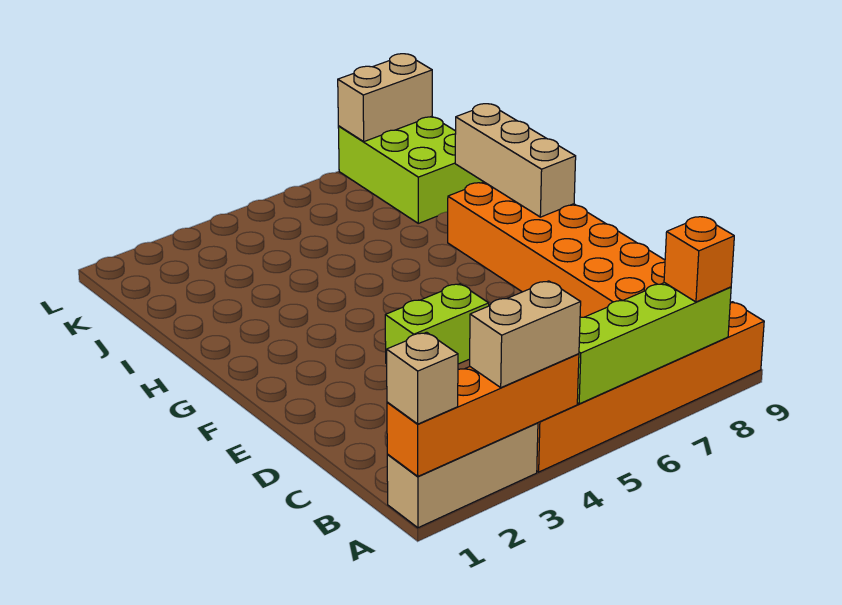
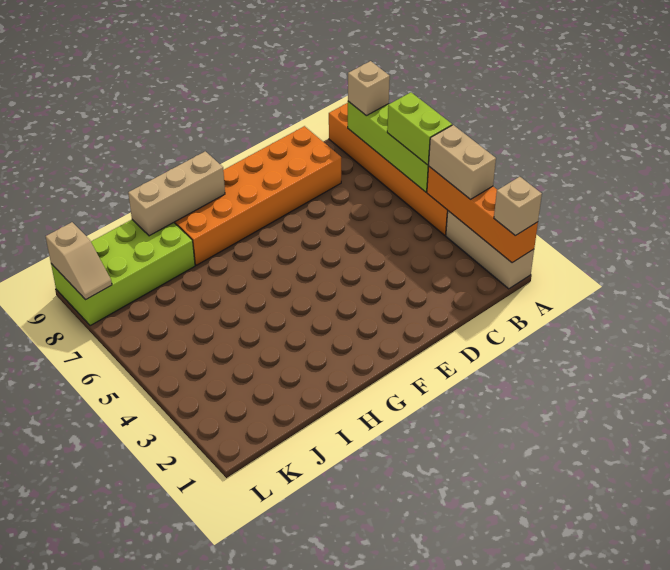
orange brick A8 level 3 -> tan brick A8 level 3
lime brick E4:E5 level 1 -> lime brick A5:A6 level 3
lime brick J8:L9 level 1 -> lime brick I8:L9 level 1
tan brick L8:L9 level 2 -> tan slope L8:L9 level 2 top 9

